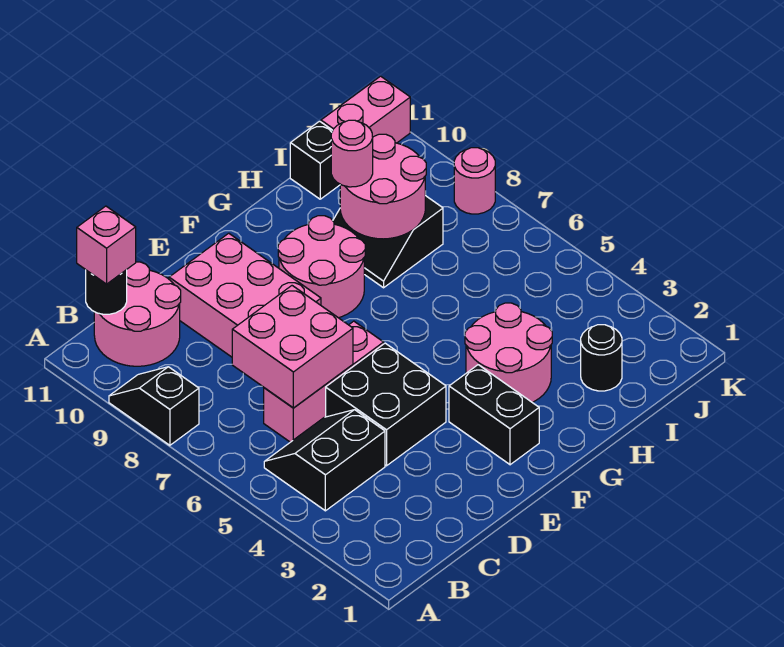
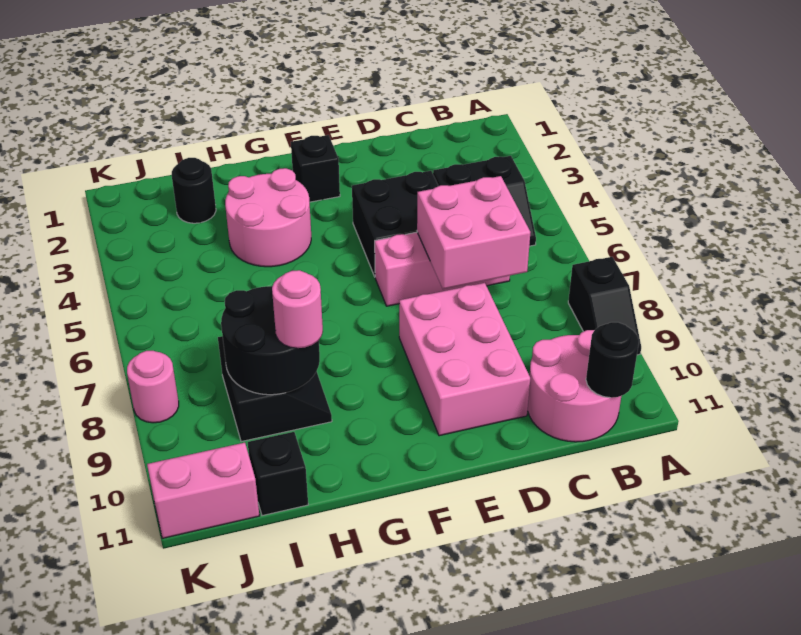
pink brick B11 level 3 -> none
black brick F2:F3 level 1 -> black brick F2 level 1
pink round brick F8:G9 level 1 -> none
pink round brick H8:I9 level 2 -> black round brick H8:I9 level 2

